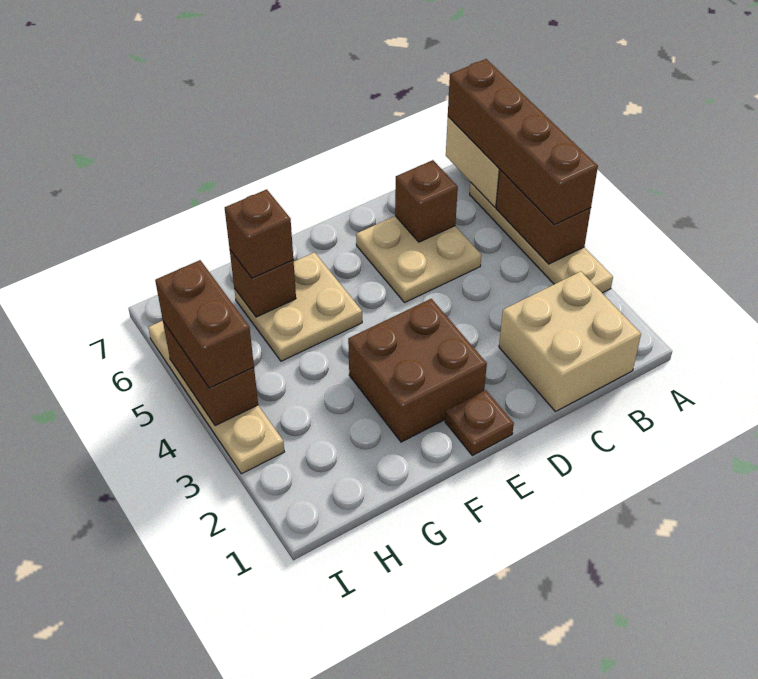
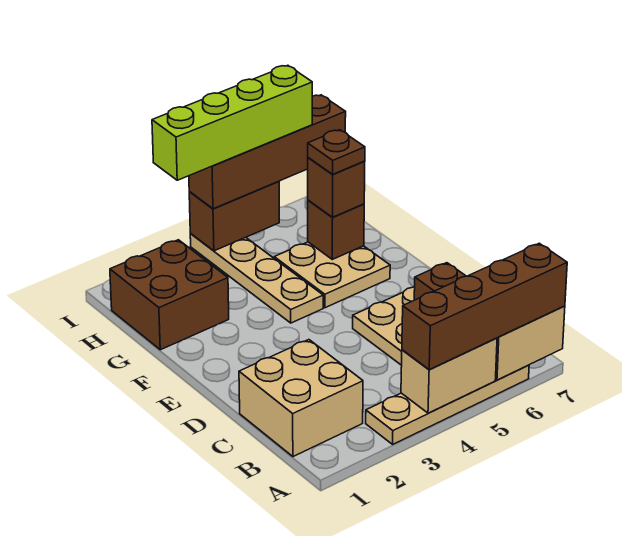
brown brick A4:A5 level 2 -> tan brick A4:A5 level 2
brown plate E1 level 1 -> brown plate G6 level 4
brown brick E2:F3 level 1 -> brown brick G1:H2 level 1
tan plate I3:I6 level 1 -> tan plate F4:I4 level 1
none -> lime brick I3:I6 level 4
brown brick I4:I5 level 3 -> brown brick I4:I7 level 3

